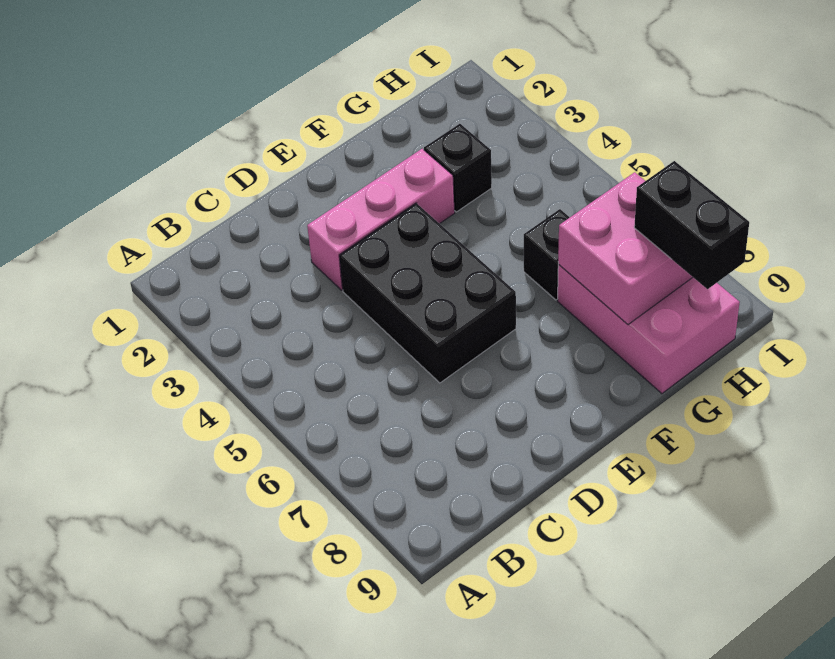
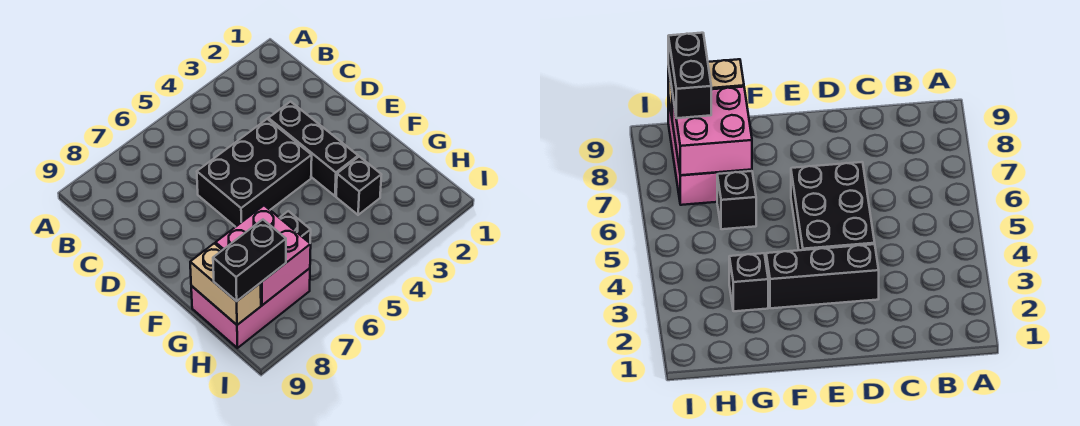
pink brick D3:F3 level 1 -> black brick D3:F3 level 1
none -> tan brick G9:H9 level 2

